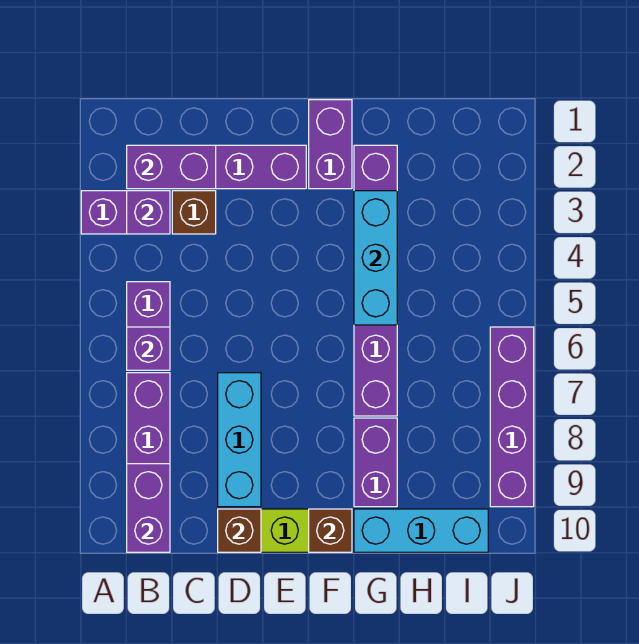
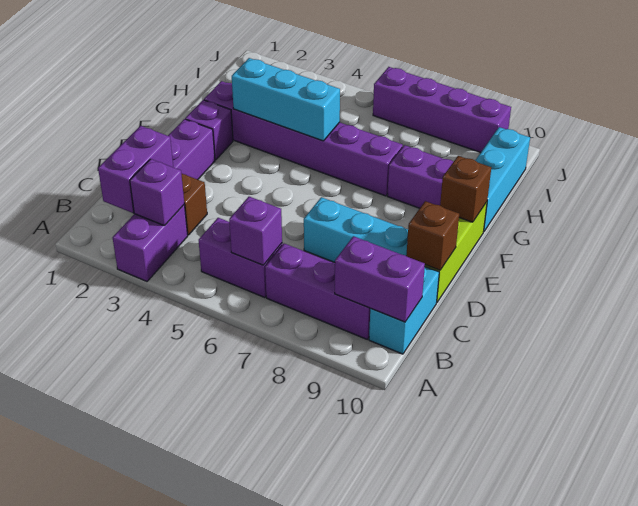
none -> cyan brick B10:C10 level 1
purple brick F1:F2 level 1 -> purple brick F2 level 1

